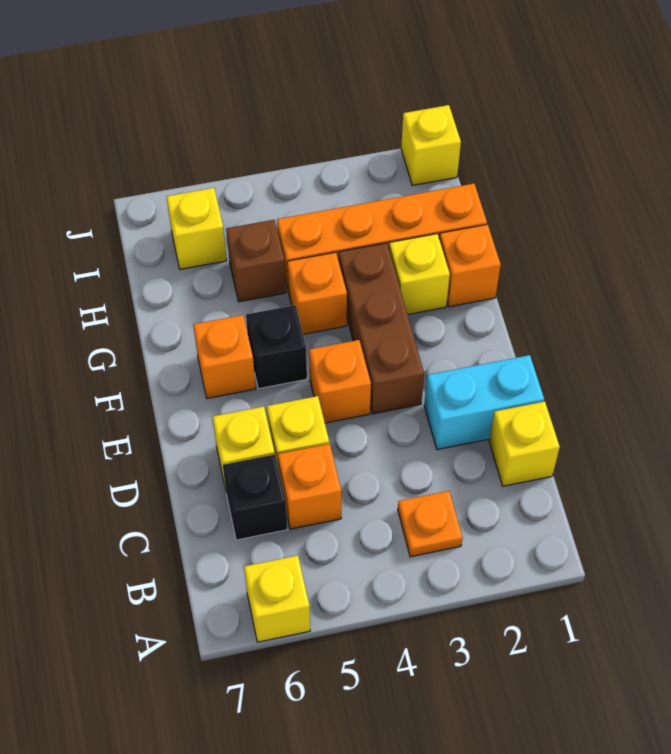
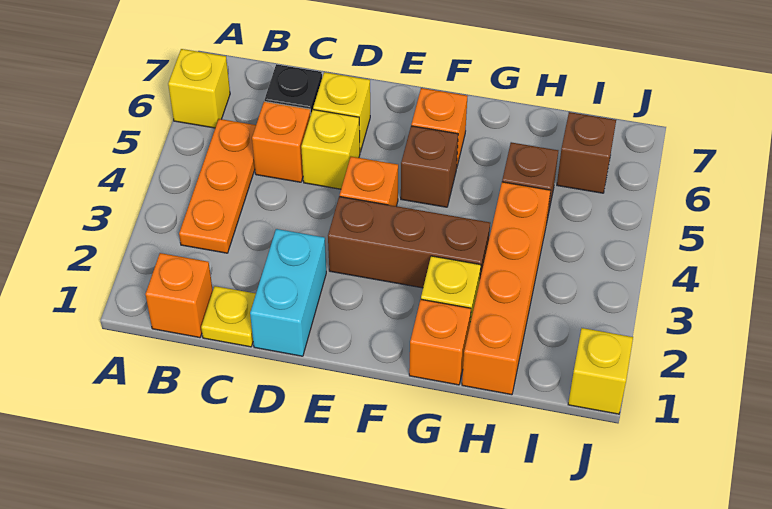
orange plate B3 level 1 -> orange plate B3:B5 level 1
yellow brick C1 level 1 -> yellow plate C1 level 1
black brick F5 level 1 -> brown brick F5 level 1
orange brick G4 level 1 -> orange brick B1 level 1
yellow brick I6 level 1 -> brown brick I6 level 1

